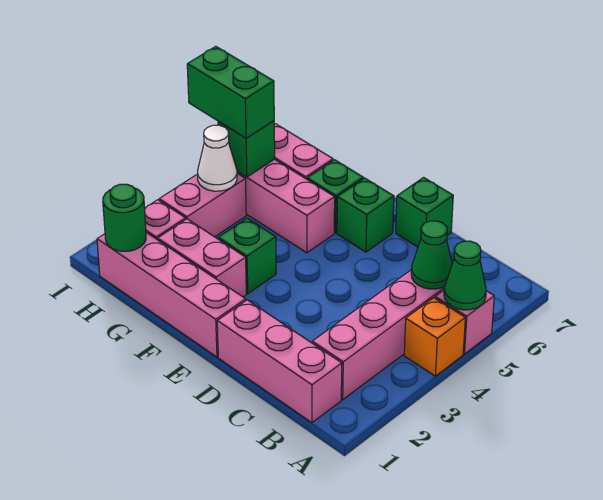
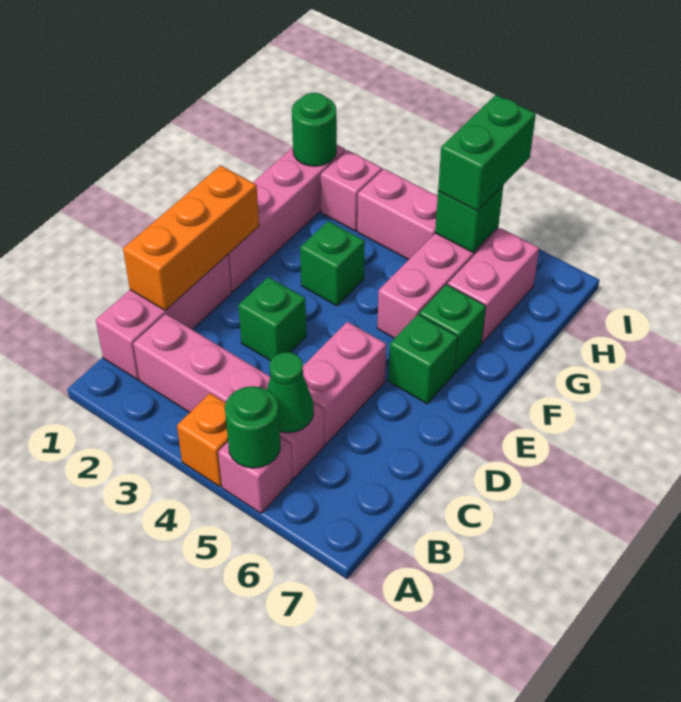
green cone A5 level 2 -> green round brick A5 level 2
none -> orange brick C1:E1 level 2
green brick D7 level 1 -> green brick D3 level 1
pink brick F2:G2 level 1 -> pink brick C5:D5 level 1
white cone H4 level 2 -> none

